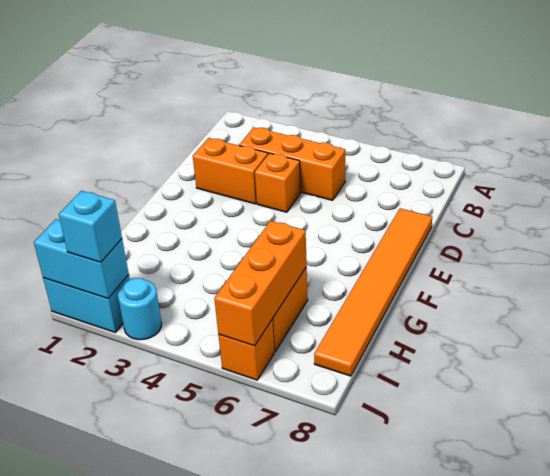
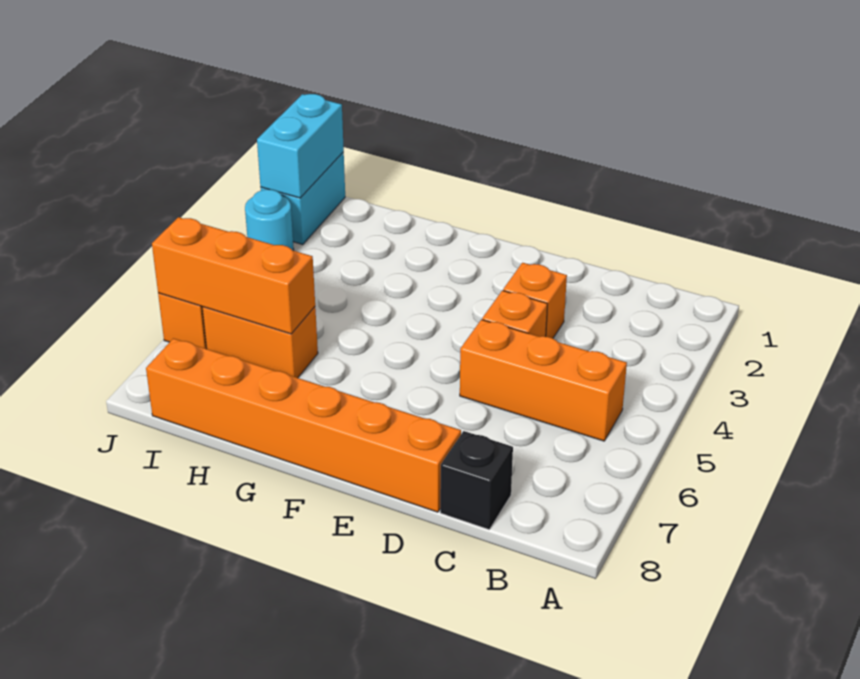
orange brick C3:C5 level 1 -> orange brick B5:D5 level 1
none -> black brick C8 level 1
orange brick D2:D3 level 1 -> orange brick D3 level 1
orange tile D8:I8 level 1 -> orange brick D8:I8 level 1
cyan brick J2 level 3 -> none

